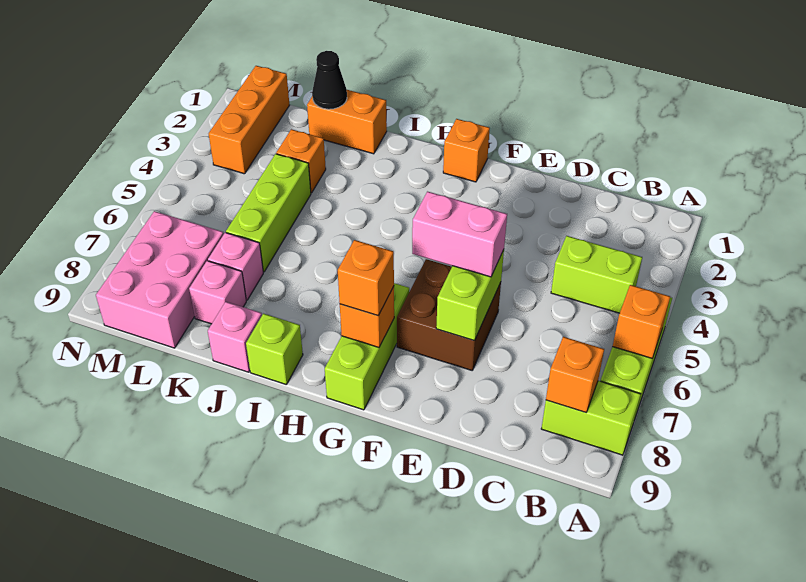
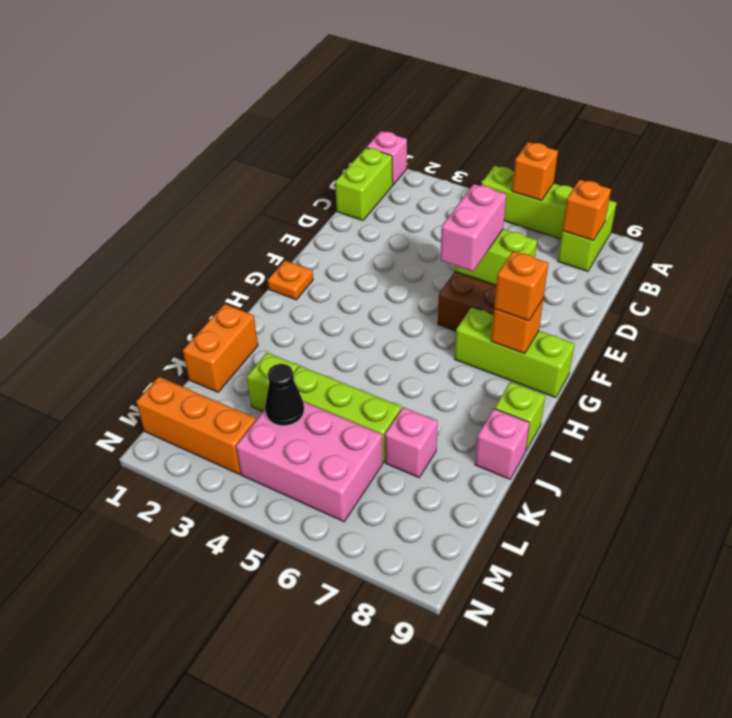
lime brick B4:C4 level 1 -> lime brick B1:C1 level 1
orange brick G1 level 1 -> orange plate G1 level 1
black cone K1 level 2 -> black cone L4 level 2
orange brick K3 level 1 -> lime brick K3 level 1
pink brick K8 level 1 -> pink brick A1 level 1
pink brick L7:M9 level 1 -> pink brick L4:M6 level 1

